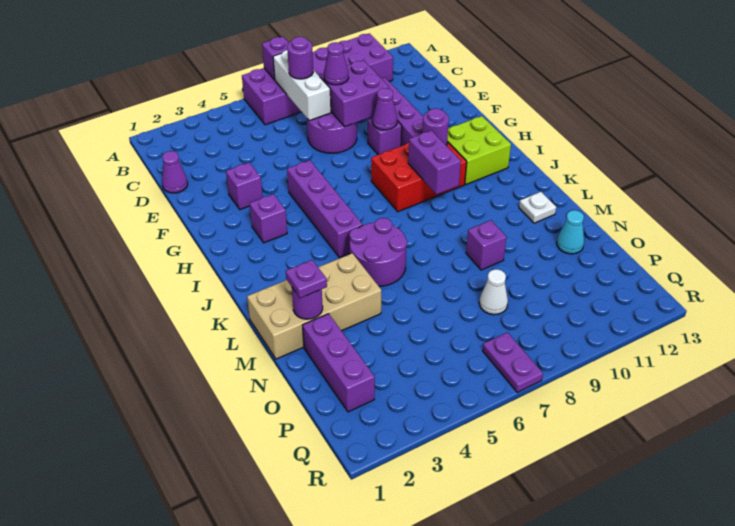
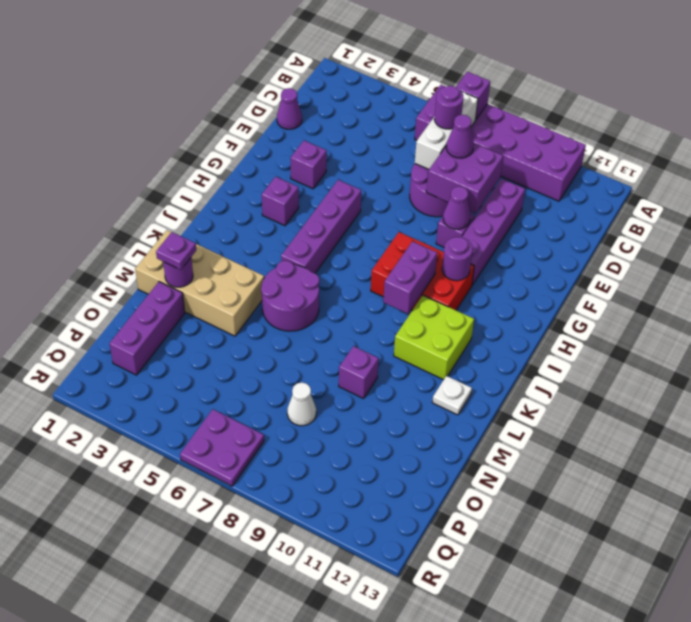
lime brick H11:I12 level 1 -> lime brick J10:K11 level 1
cyan cone N12 level 1 -> none
purple plate Q7:R7 level 1 -> purple plate Q6:R7 level 1

